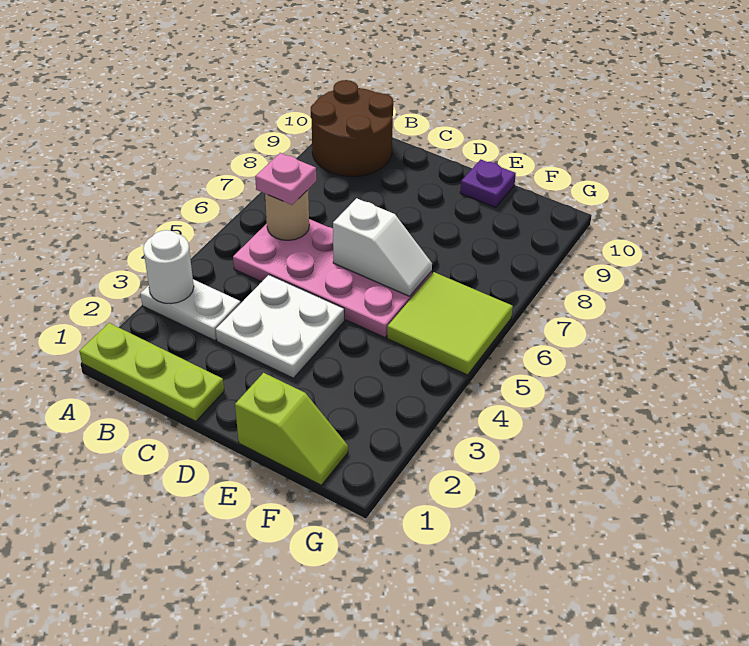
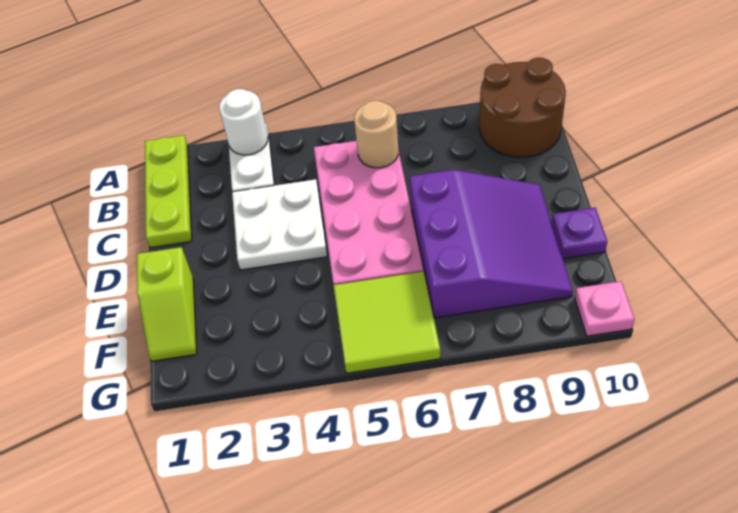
pink plate B6 level 3 -> pink plate G10 level 1
white slope D6:E6 level 2 top D -> none
none -> purple slope D7:F9 level 1 top 7

